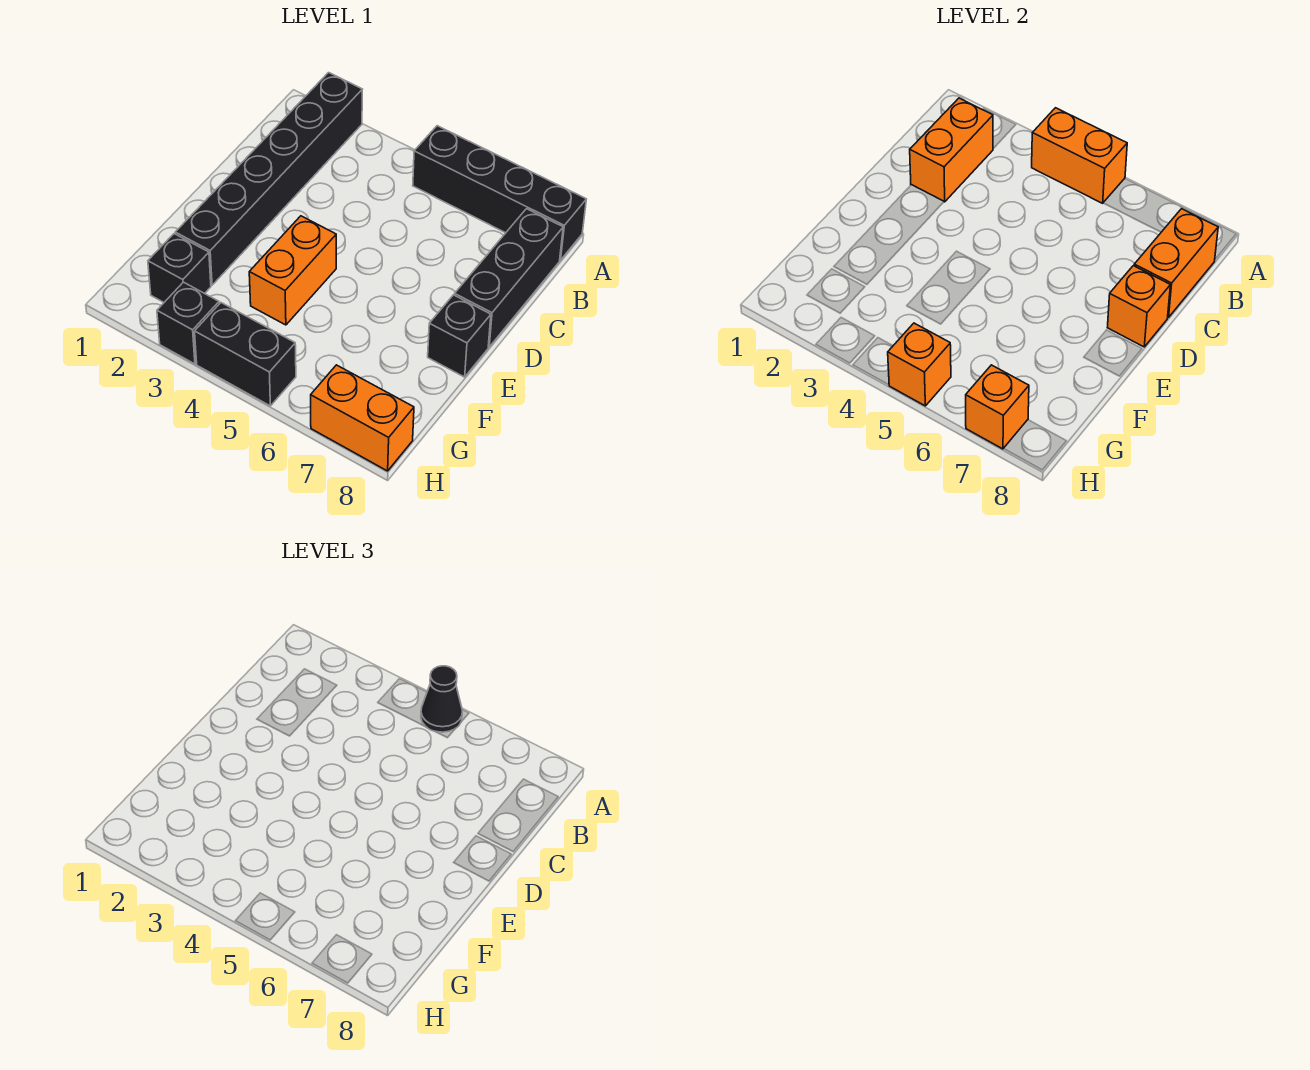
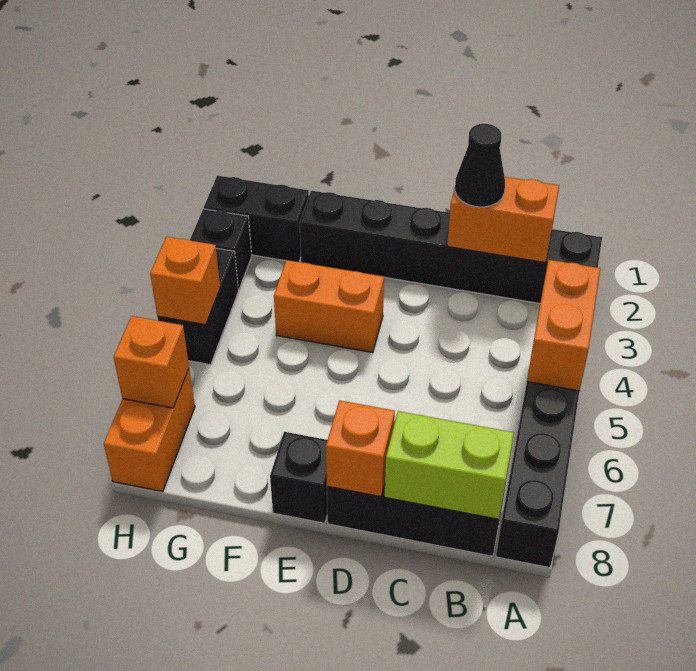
black cone A5 level 3 -> black cone C2 level 3
orange brick B8:C8 level 2 -> lime brick B8:C8 level 2
black brick G2 level 1 -> black brick G2:H2 level 1

